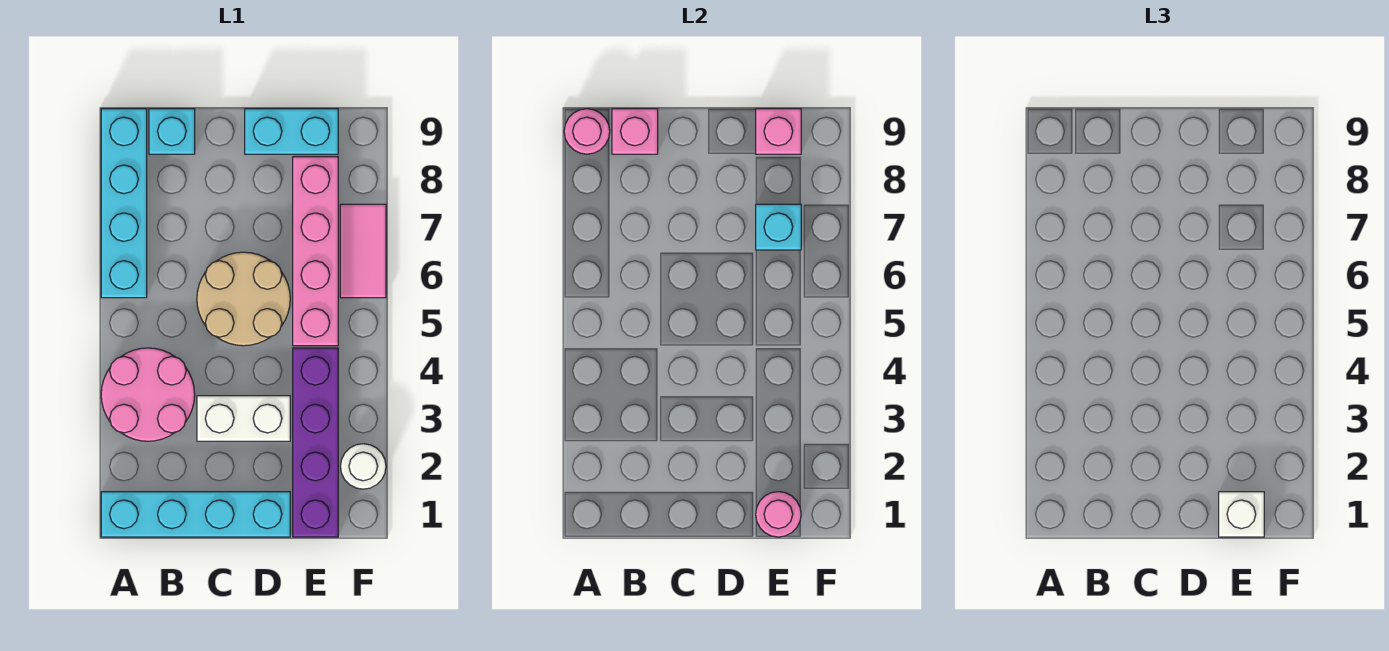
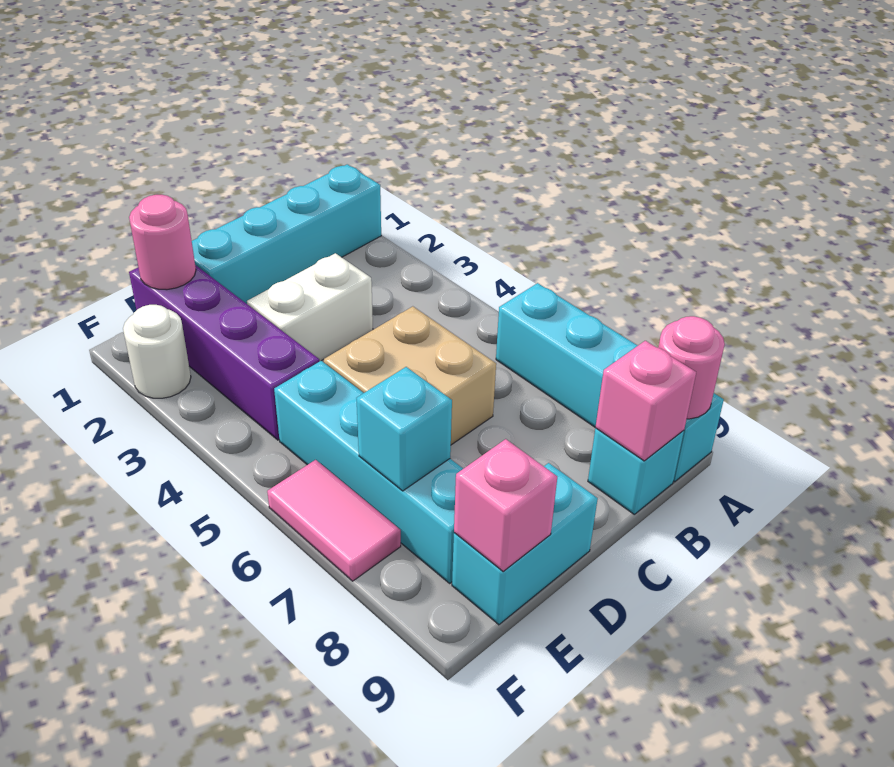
pink round brick A3:B4 level 1 -> none
tan round brick C5:D6 level 1 -> tan brick C5:D6 level 1
white brick E1 level 3 -> none
pink brick E5:E8 level 1 -> cyan brick E5:E8 level 1

